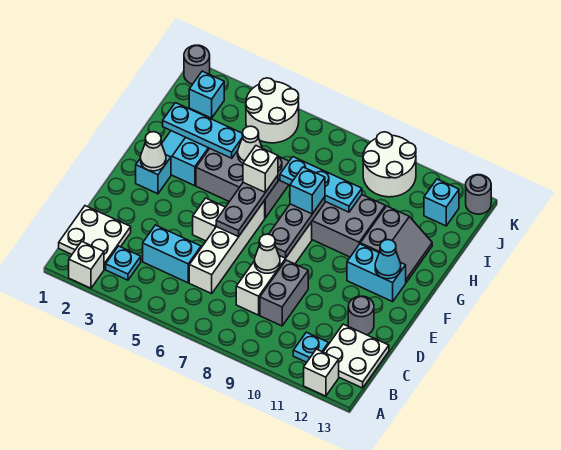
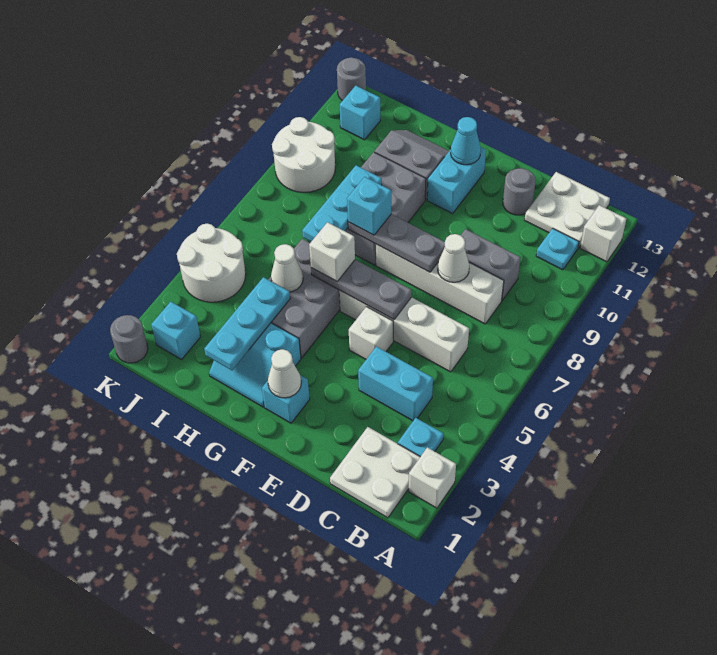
cyan brick C4:C5 level 1 -> cyan brick C4:D4 level 1

